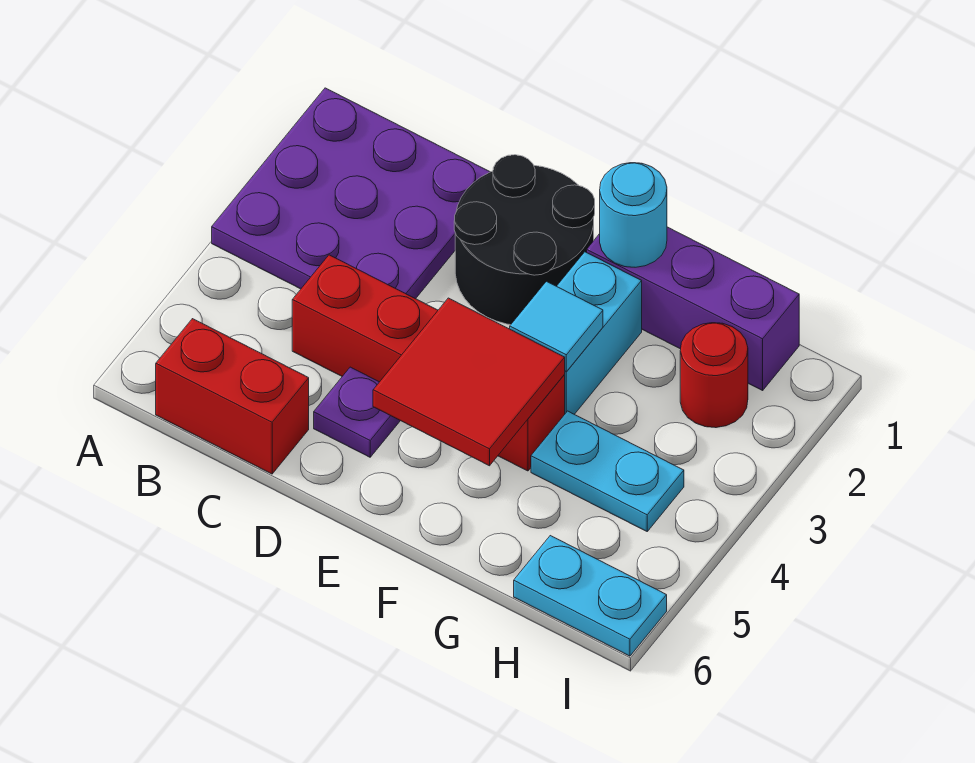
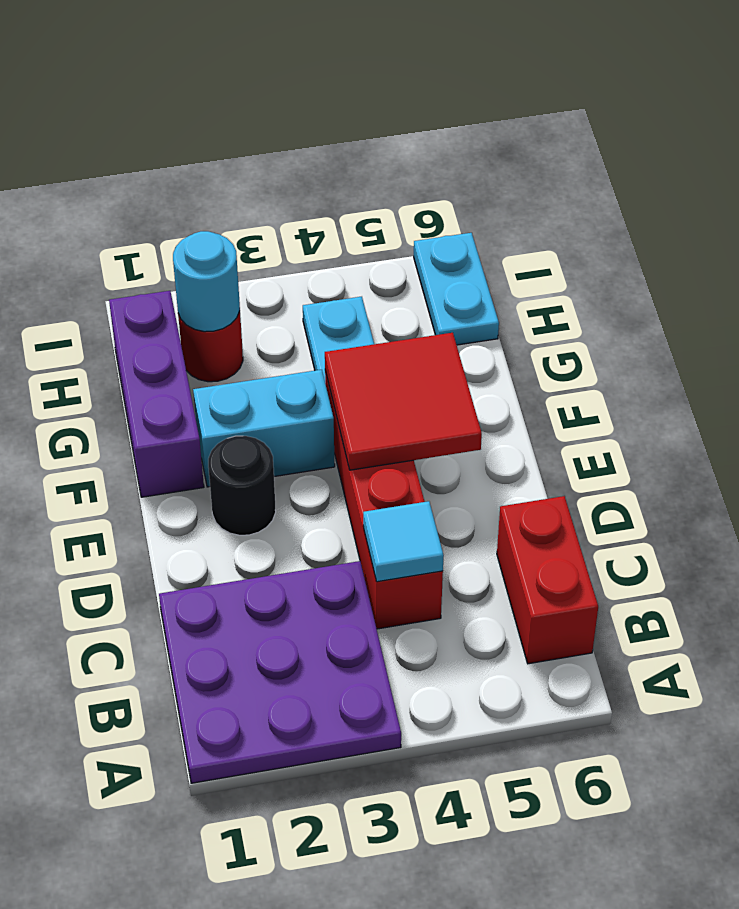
black round brick D1:E2 level 1 -> black round brick E2 level 1
purple plate D5 level 1 -> none
cyan round brick F1 level 2 -> cyan round brick H2 level 2
cyan tile F3 level 2 -> cyan tile C4 level 2

